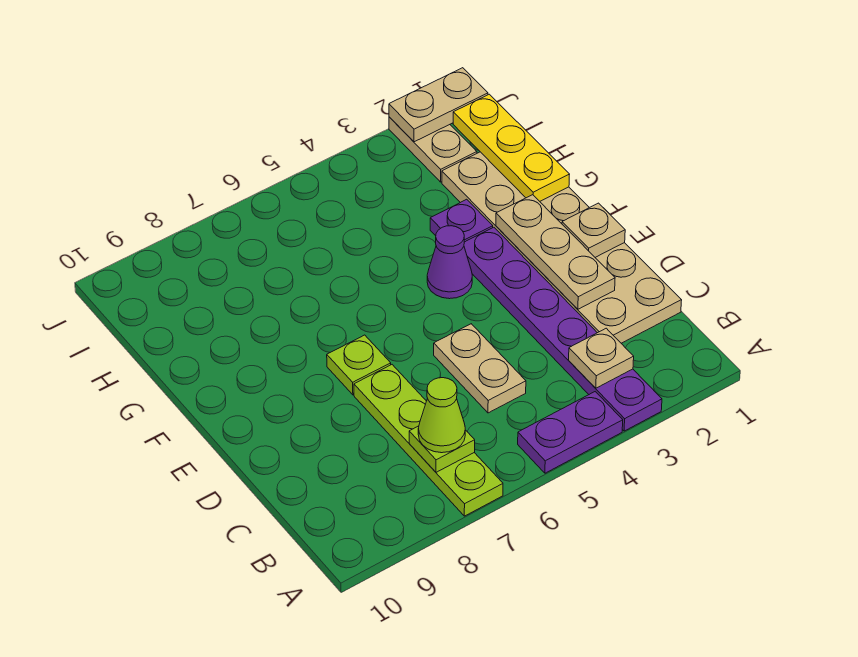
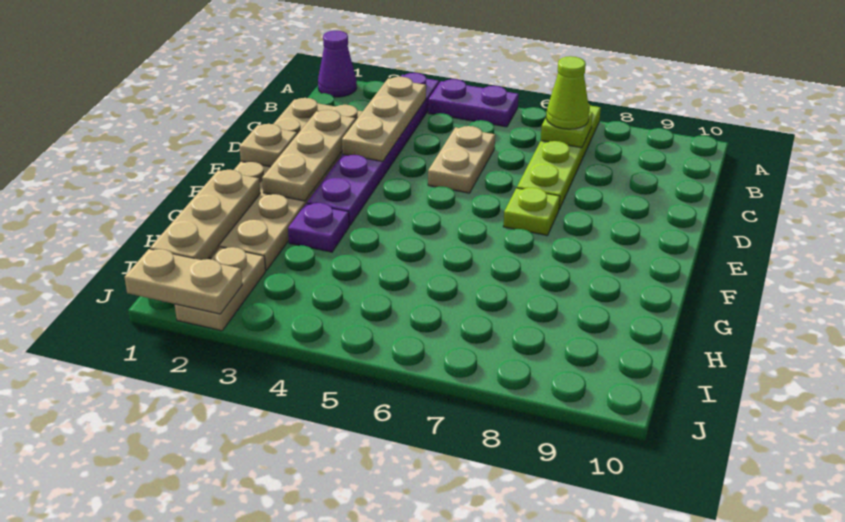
tan plate B3 level 2 -> tan plate B3:D3 level 2
purple cone F4 level 1 -> purple cone A1 level 1
yellow plate G1:I1 level 2 -> tan plate G1:I1 level 2

